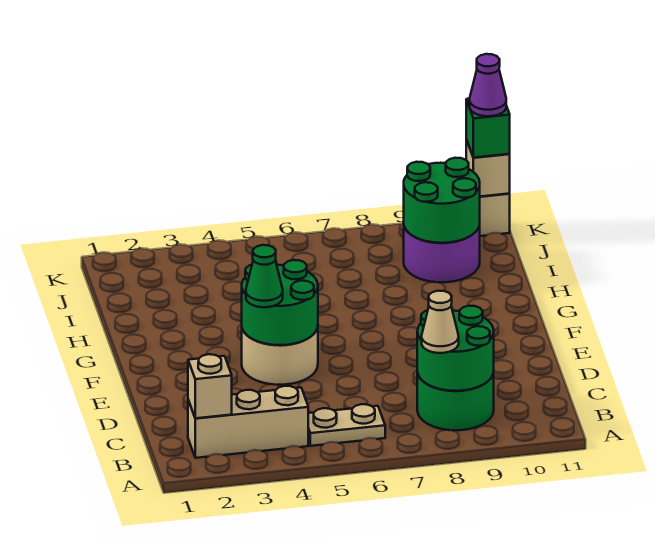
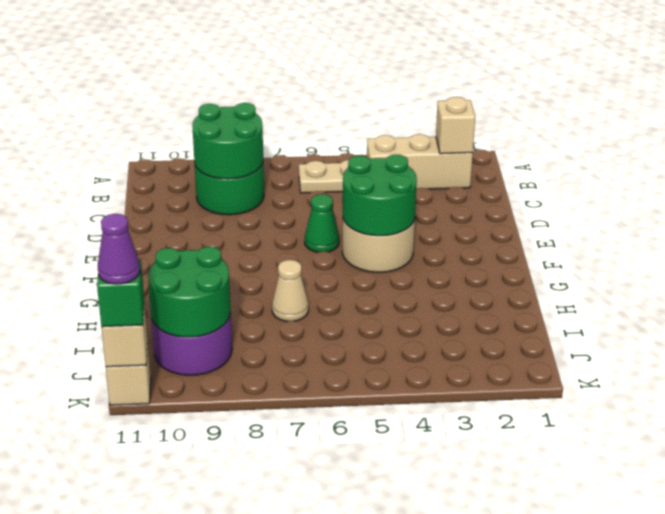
tan cone B8 level 3 -> tan cone H7 level 1
green cone E4 level 3 -> green cone E6 level 1

